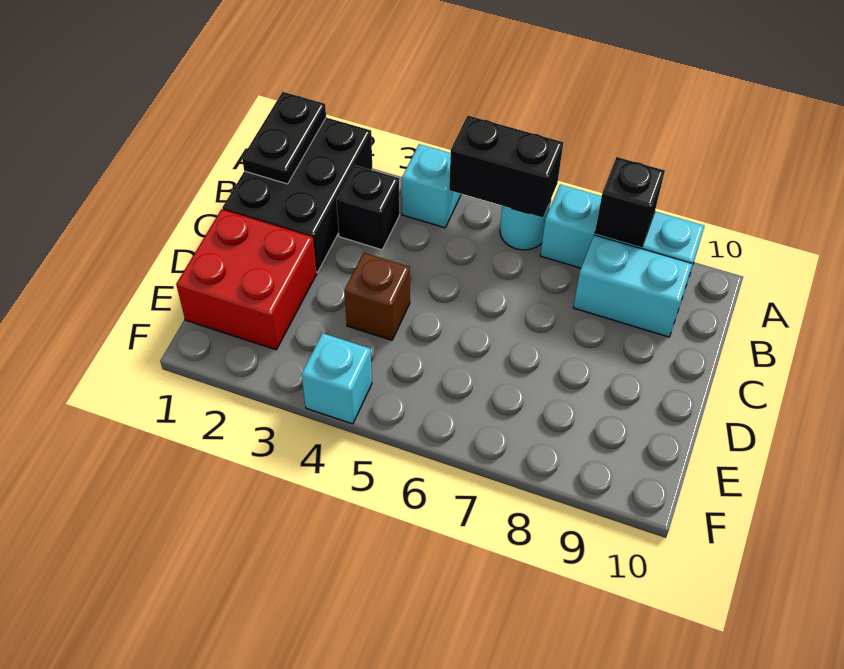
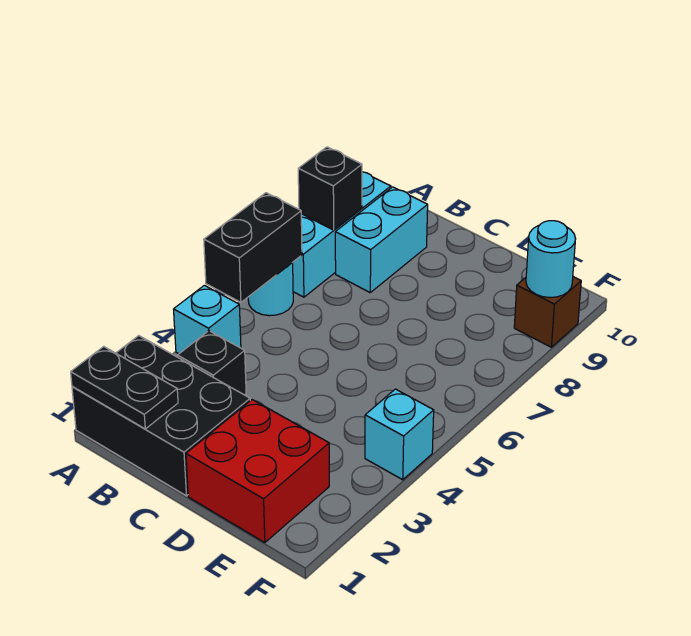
brown brick D4 level 1 -> brown brick F9 level 1
none -> cyan round brick F9 level 2

